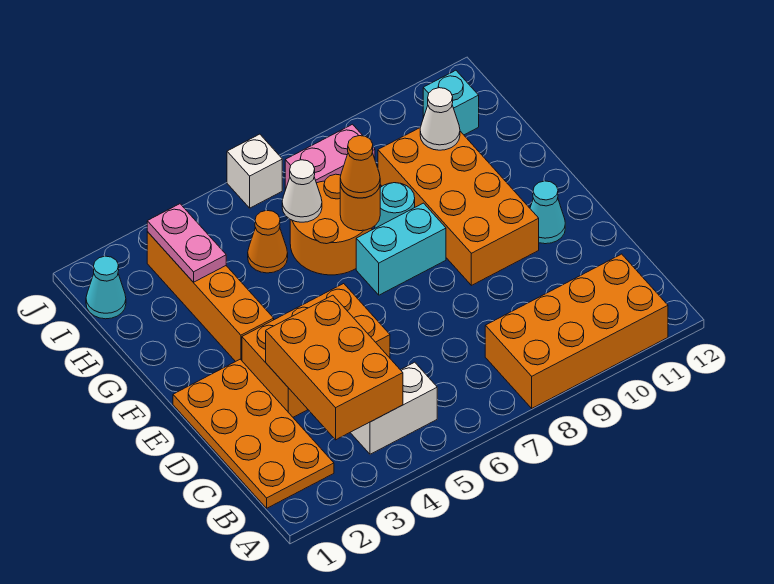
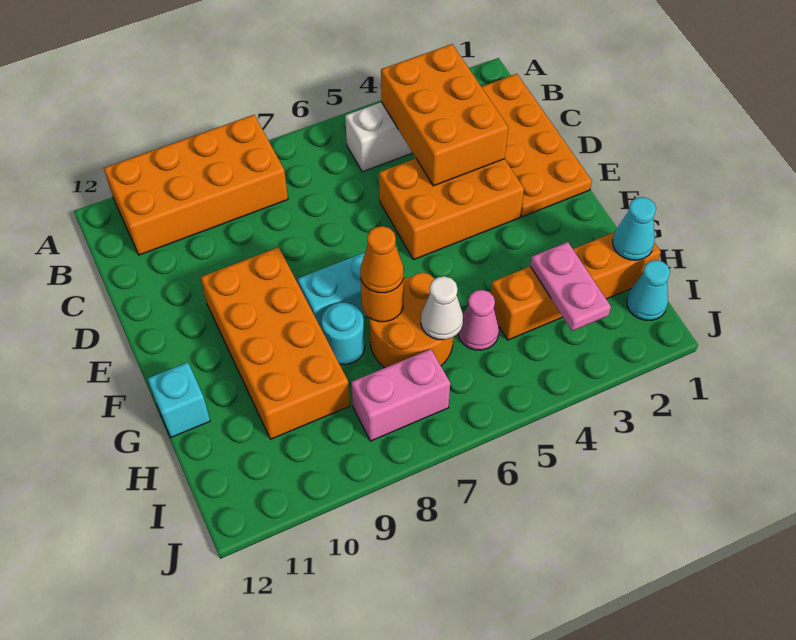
cyan cone E11 level 1 -> cyan cone H1 level 2
orange brick F3:I3 level 1 -> orange brick H1:H4 level 1
orange cone H5 level 1 -> pink cone H5 level 1
white cone H10 level 2 -> none
cyan brick I11 level 1 -> cyan brick G12 level 1
white brick J6 level 1 -> none

